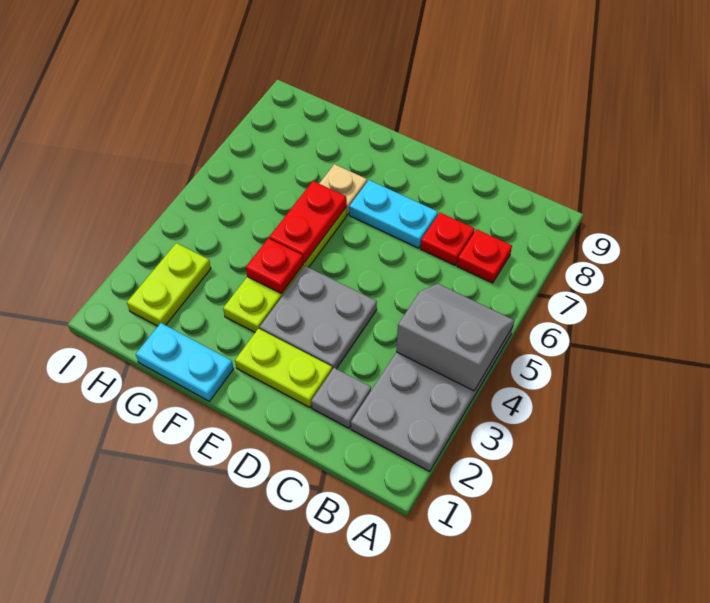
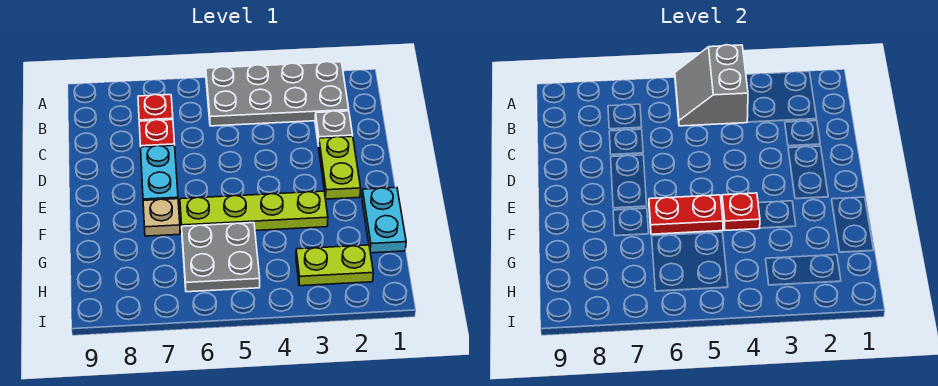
grey plate D3:E4 level 1 -> grey plate G5:H6 level 1

